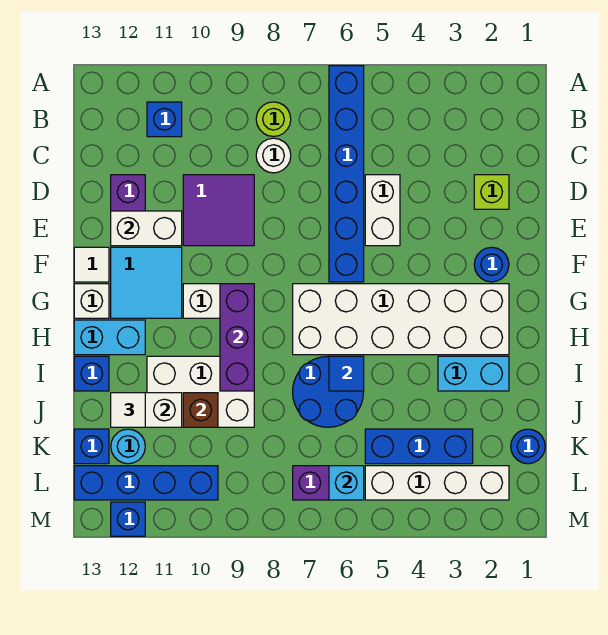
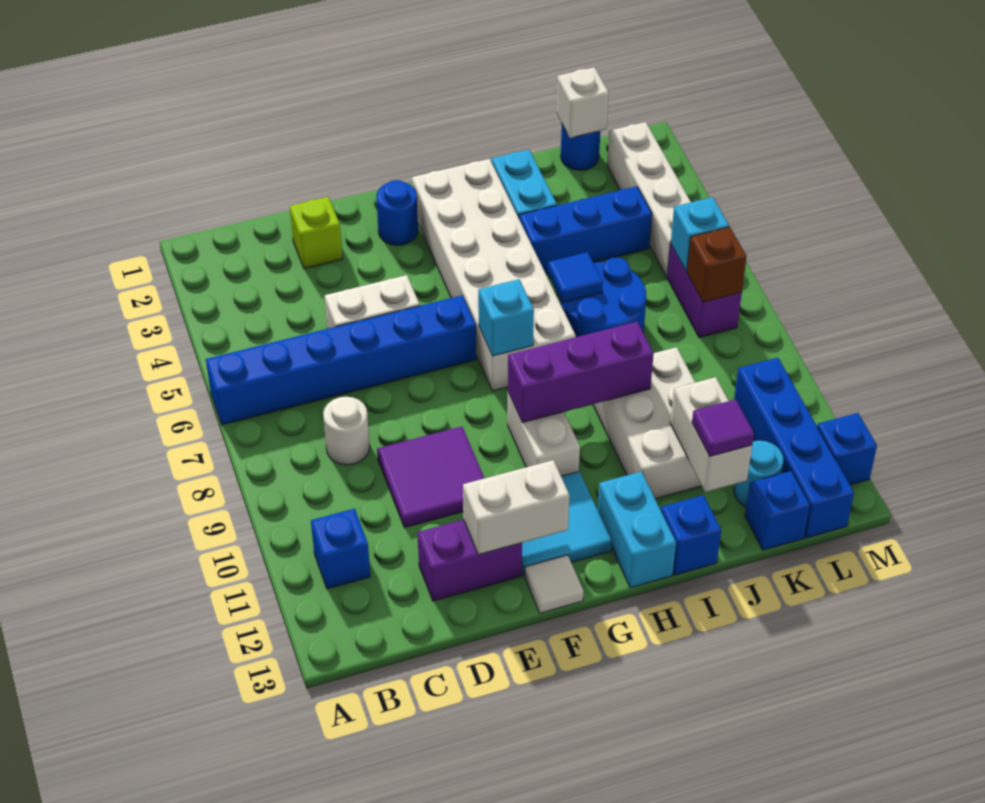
lime round brick B8 level 1 -> none
white brick E11:E12 level 2 -> white brick E12:F12 level 2
none -> cyan brick G7 level 2
white brick G13 level 1 -> white brick K1 level 2
brown brick J10 level 2 -> brown brick L7 level 2
white tile J12 level 3 -> purple tile J12 level 3
blue brick K3:K5 level 1 -> blue brick I4:K4 level 1

